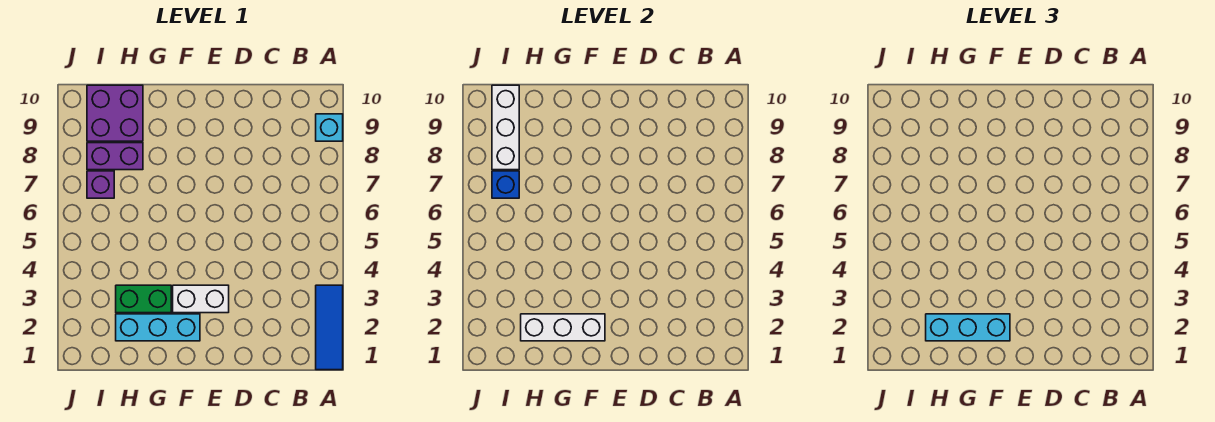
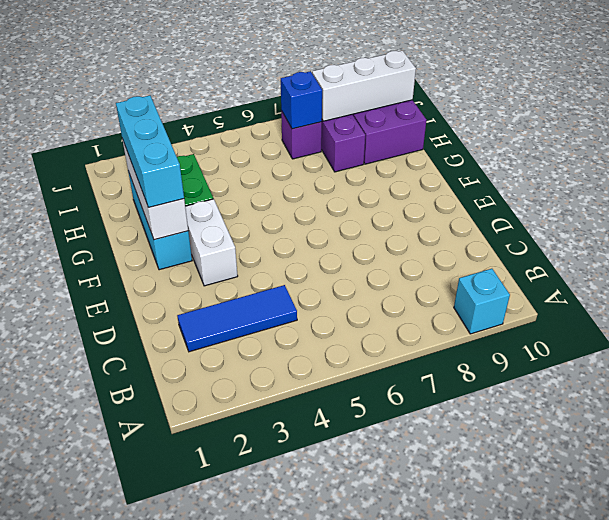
blue tile A1:A3 level 1 -> blue tile C2:C4 level 1

